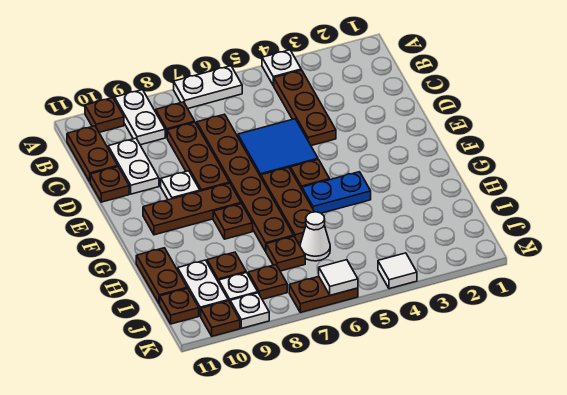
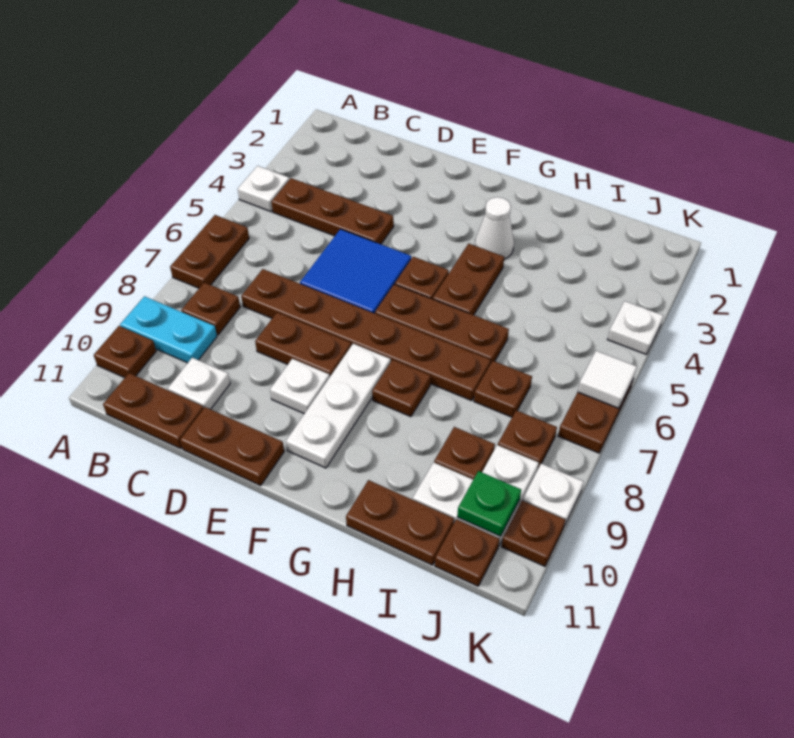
white plate A6:A7 level 1 -> brown plate A6:A7 level 1
white plate A9:B9 level 1 -> cyan plate A9:B9 level 1
brown plate C8:E8 level 1 -> brown plate D8:E8 level 1
white plate C10:D10 level 1 -> white plate C10 level 1
brown plate D11 level 1 -> brown plate D11:E11 level 1
brown plate F8:F10 level 1 -> white plate F8:F10 level 1
blue plate G4:G5 level 1 -> brown plate G4:G5 level 1
white cone I6 level 1 -> white cone G3 level 1
none -> green plate J10 level 2
white tile K4 level 1 -> white plate K4 level 1

